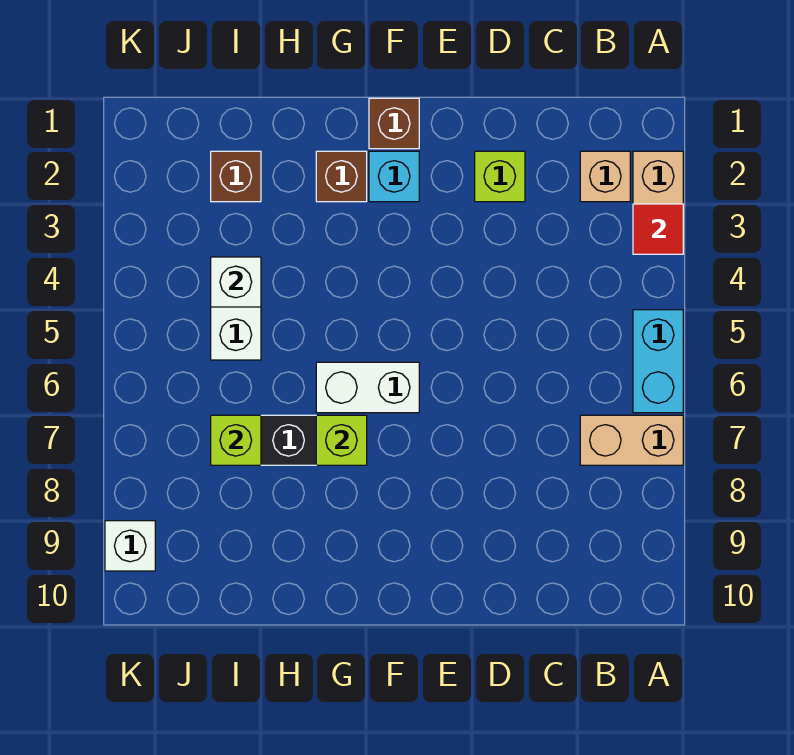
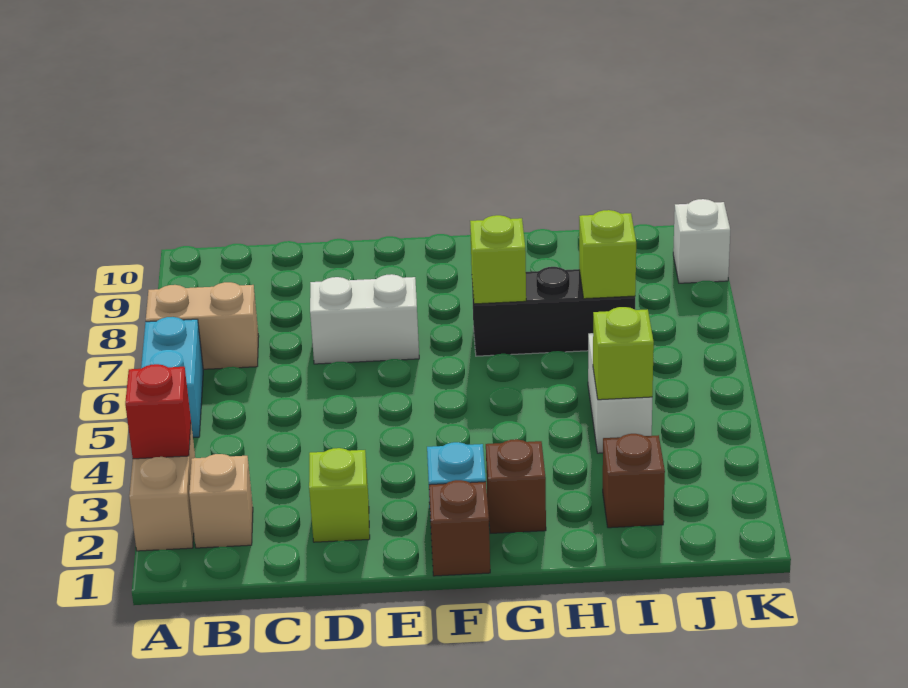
red tile A3 level 2 -> red brick A3 level 2
white brick F6:G6 level 1 -> white brick D7:E7 level 1
white brick I4 level 2 -> lime brick I4 level 2

